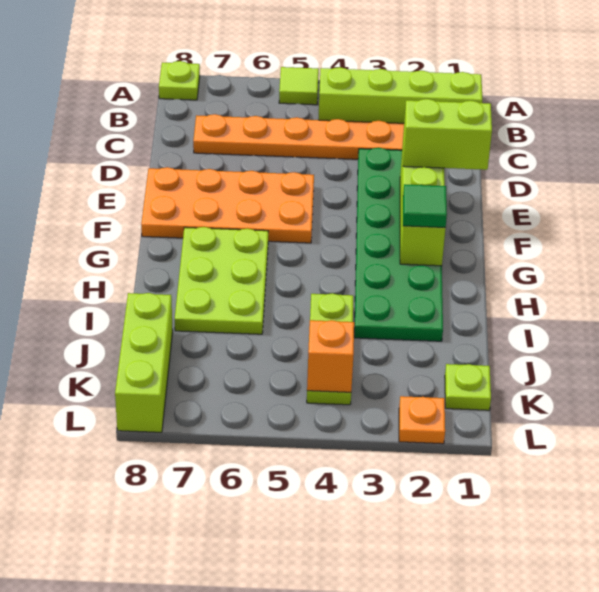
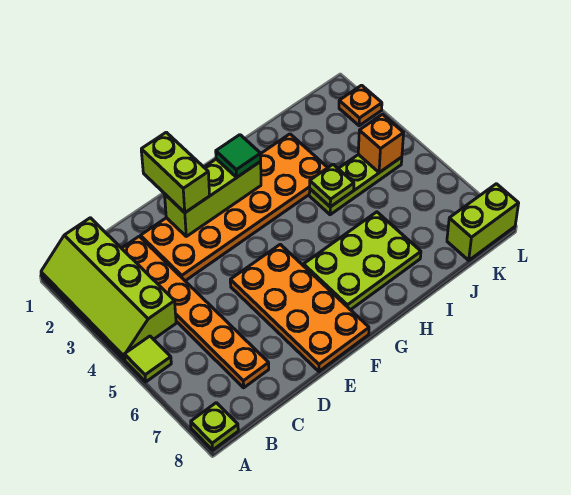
green plate D2:I3 level 1 -> orange plate D2:I3 level 1
lime brick J8:L8 level 1 -> lime brick K8:L8 level 1
lime plate K1 level 1 -> lime plate I4 level 2

